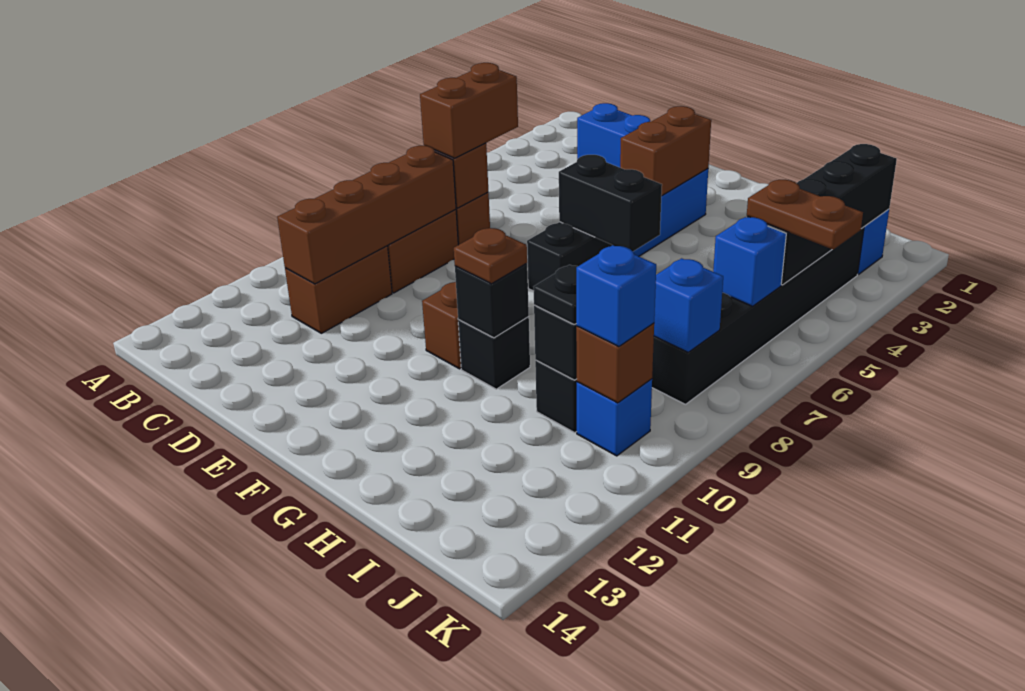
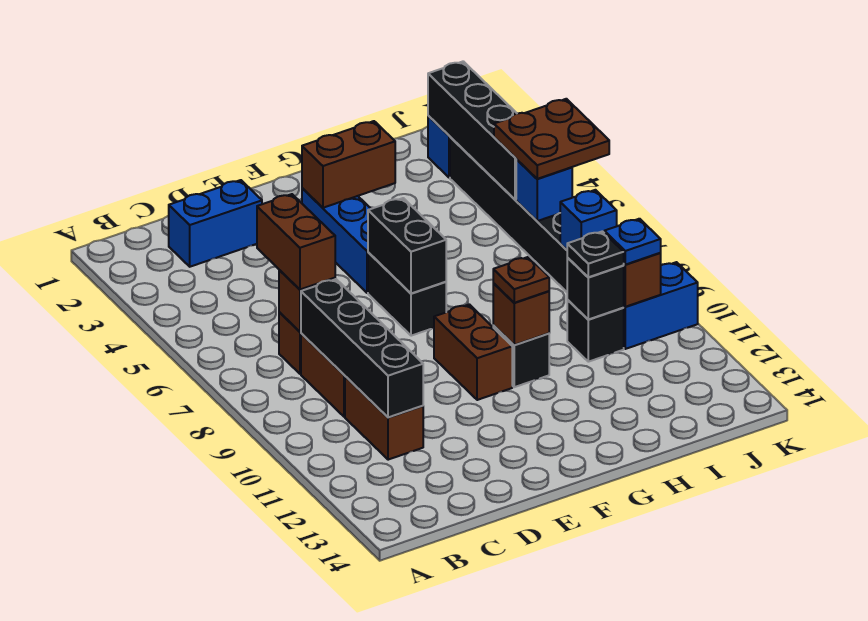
brown brick C8:C11 level 2 -> black brick C8:C11 level 2
brown brick F3:F4 level 2 -> brown brick F3:G3 level 2
black brick F6:G6 level 2 -> black brick F6:F7 level 2
black brick G10 level 2 -> brown brick G10 level 2
brown plate J5:K5 level 3 -> brown plate J5:K6 level 3
blue brick J10 level 1 -> blue brick J10:K10 level 1
blue brick J10 level 3 -> blue plate J10 level 3

